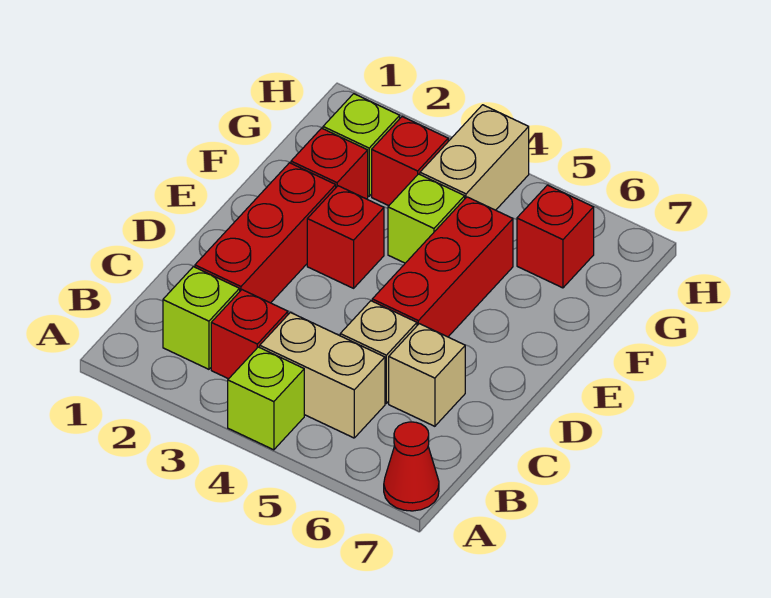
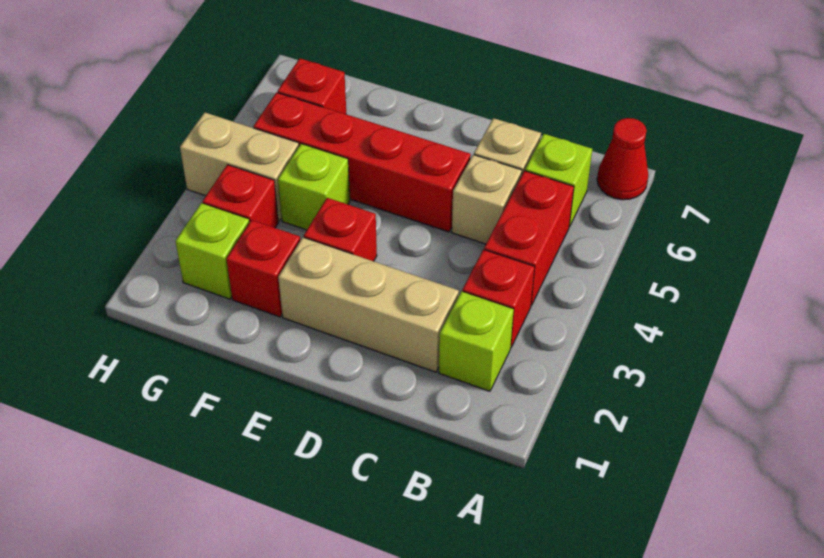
lime brick A4 level 1 -> lime brick B6 level 1
tan brick B4:B5 level 1 -> red brick B4:B5 level 1
red brick C2:E2 level 1 -> tan brick C2:E2 level 1
red brick D5:F5 level 1 -> red brick D5:G5 level 1

